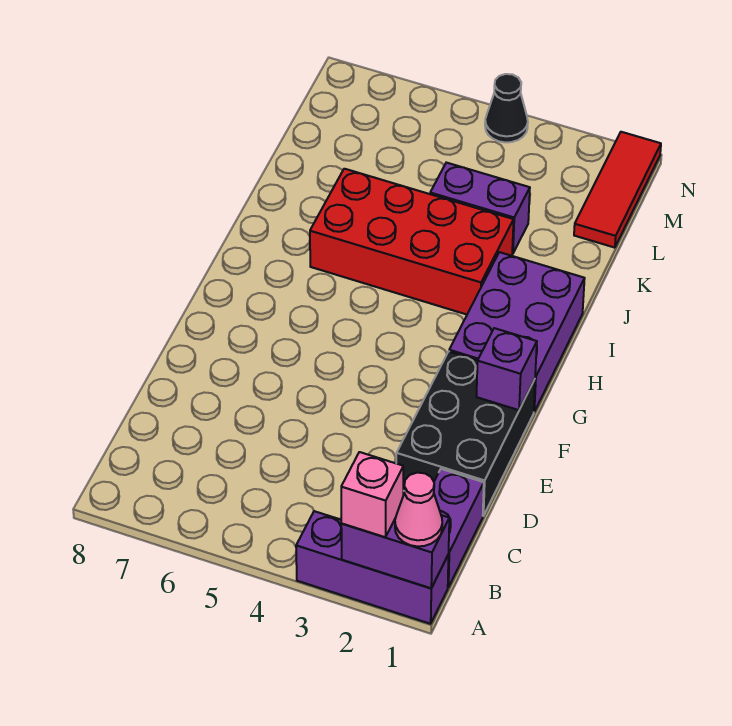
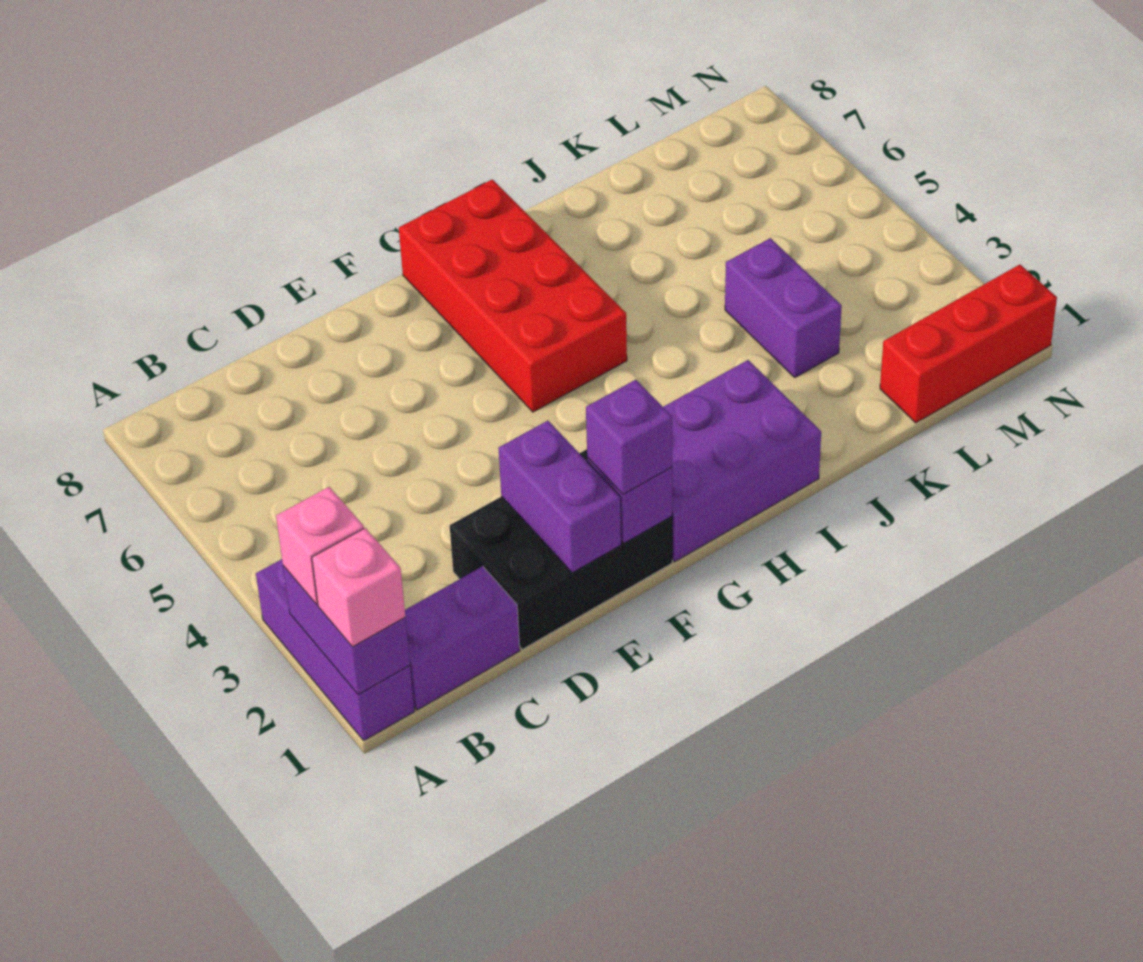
pink cone A1 level 3 -> pink brick A1 level 3
none -> purple brick E1:E2 level 2
none -> purple brick F1 level 3
red brick I3:J6 level 1 -> red brick G5:H8 level 1
red tile L1:N1 level 1 -> red brick L1:N1 level 1
black cone N4 level 1 -> none

